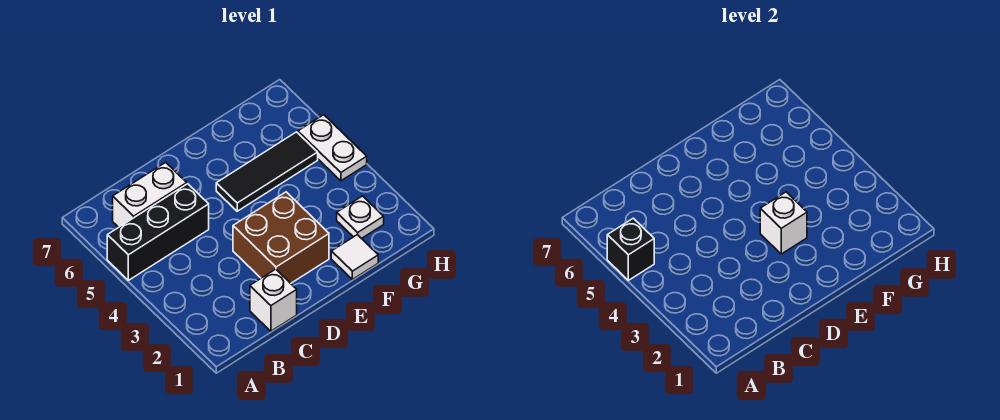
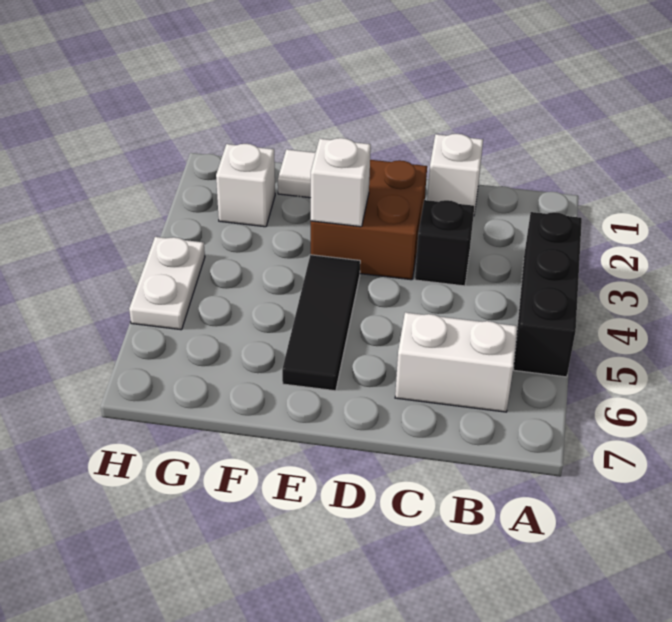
black brick A5:C5 level 1 -> black brick A3:A5 level 1
black brick A5 level 2 -> black brick C3 level 1
black tile E5:G5 level 1 -> black tile E4:E6 level 1
white plate G2 level 1 -> white brick G2 level 1

